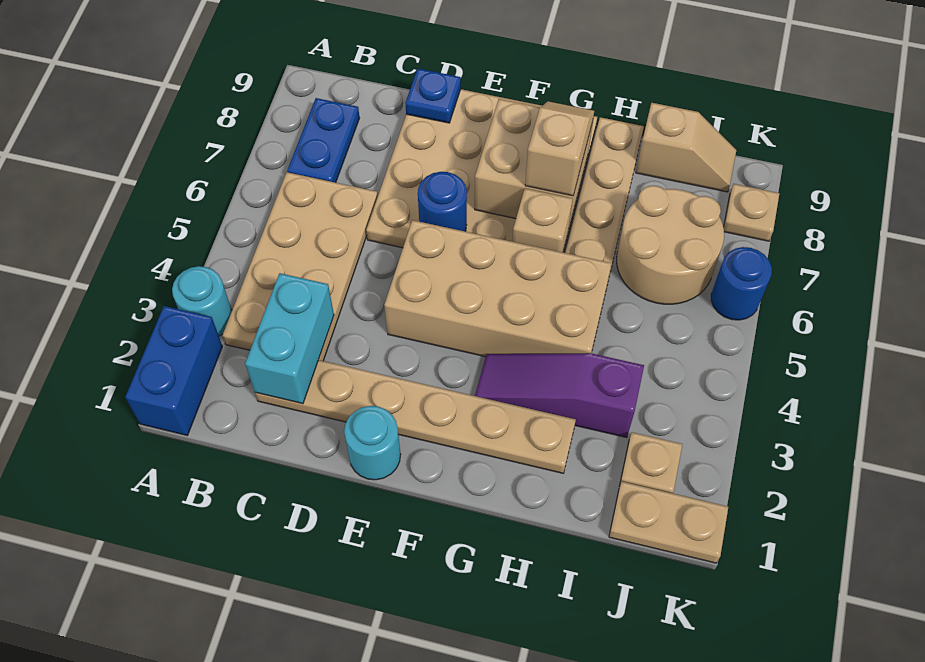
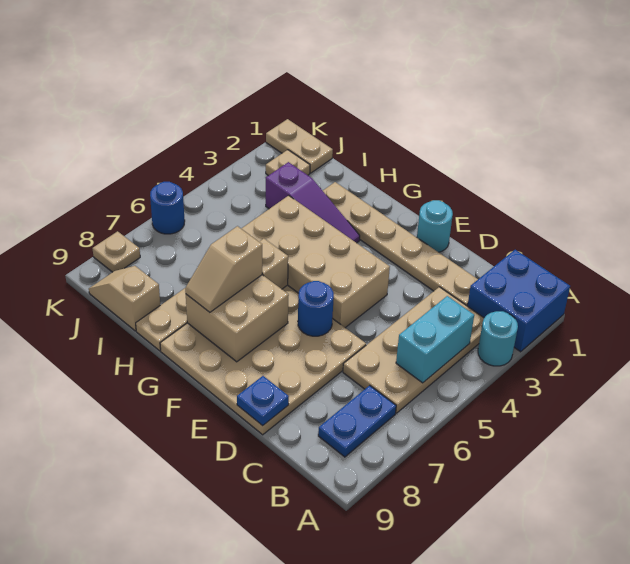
blue brick A1:A2 level 1 -> blue brick A1:B2 level 1
cyan brick C2:C3 level 2 -> cyan brick B4:B5 level 2
tan round brick I6:J7 level 1 -> none

